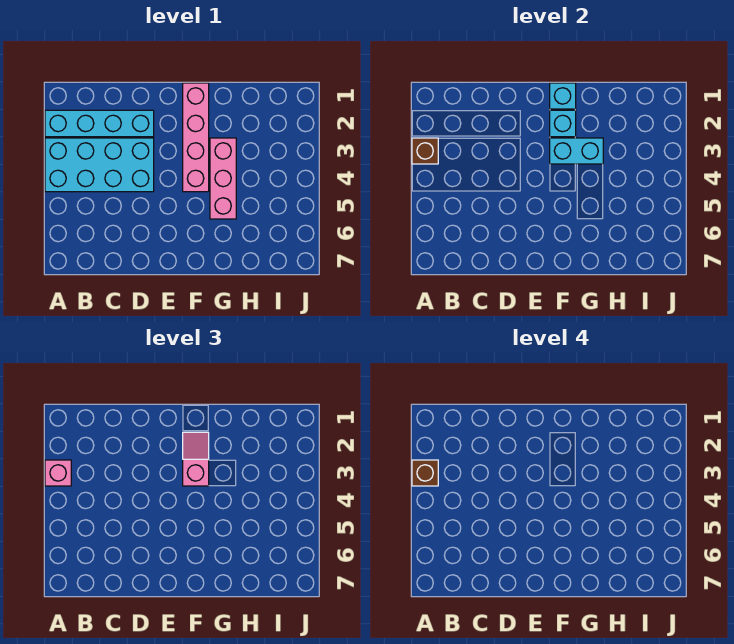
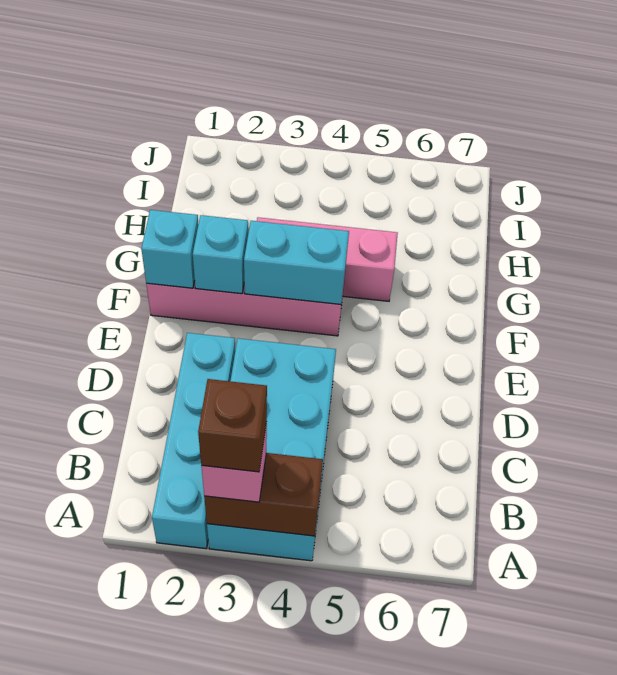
brown brick A3 level 2 -> brown brick A3:A4 level 2
pink slope F2:F3 level 3 top 3 -> none
cyan brick F3:G3 level 2 -> cyan brick F3:F4 level 2

